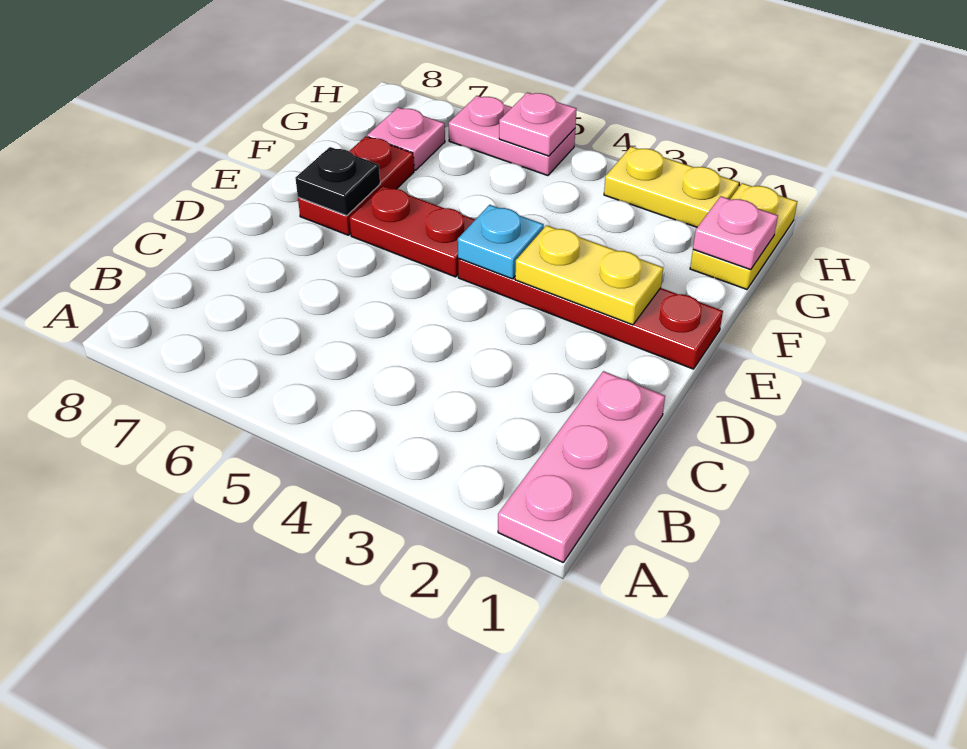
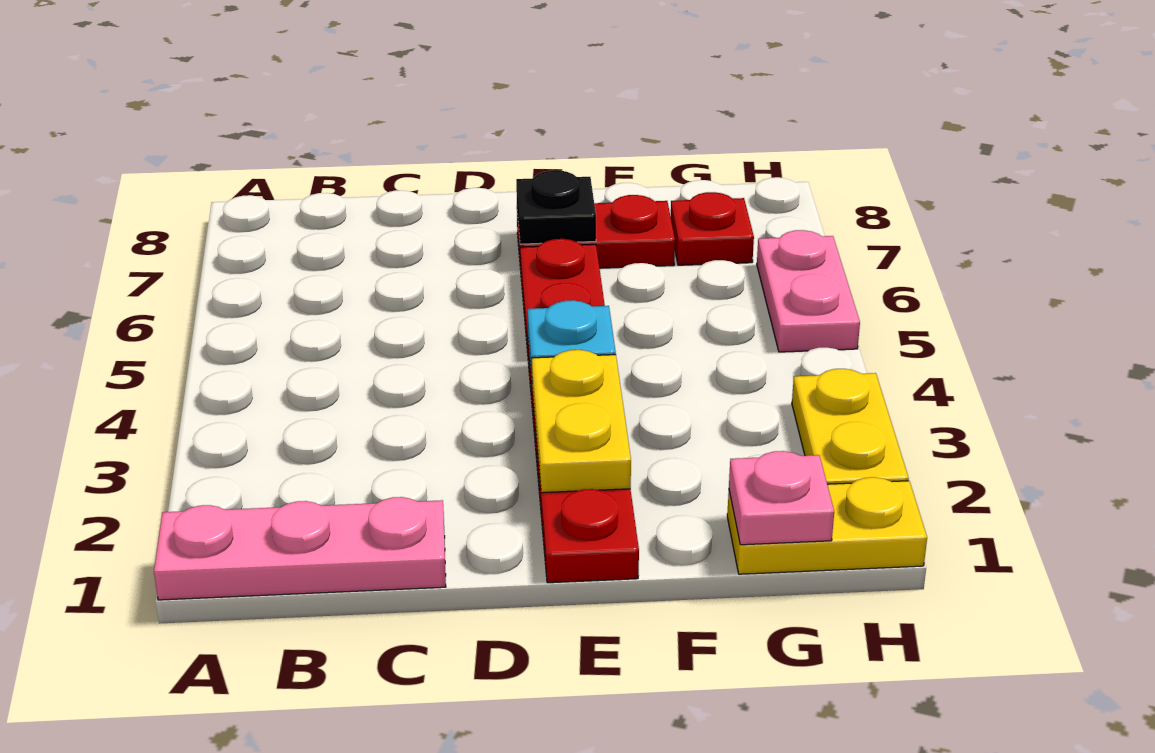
pink plate G7 level 1 -> red plate G7 level 1
pink plate H5 level 2 -> none

